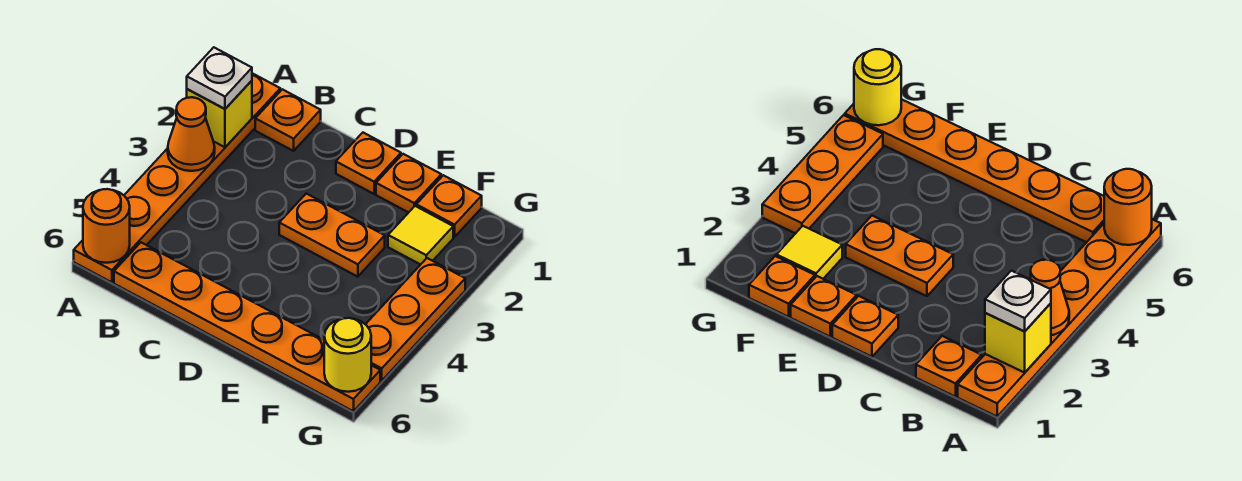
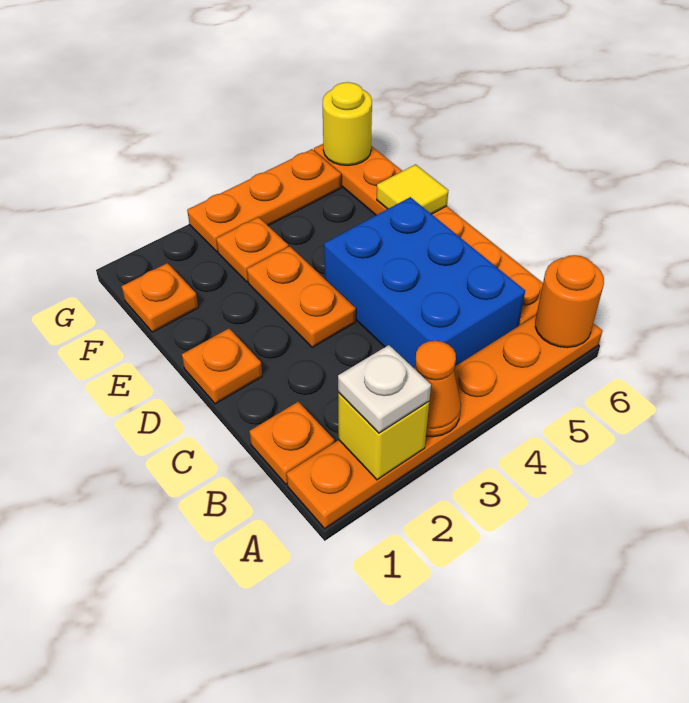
none -> blue brick B4:D5 level 1
orange plate E1 level 1 -> orange plate F3 level 1
yellow tile F2 level 1 -> yellow tile E6 level 2

